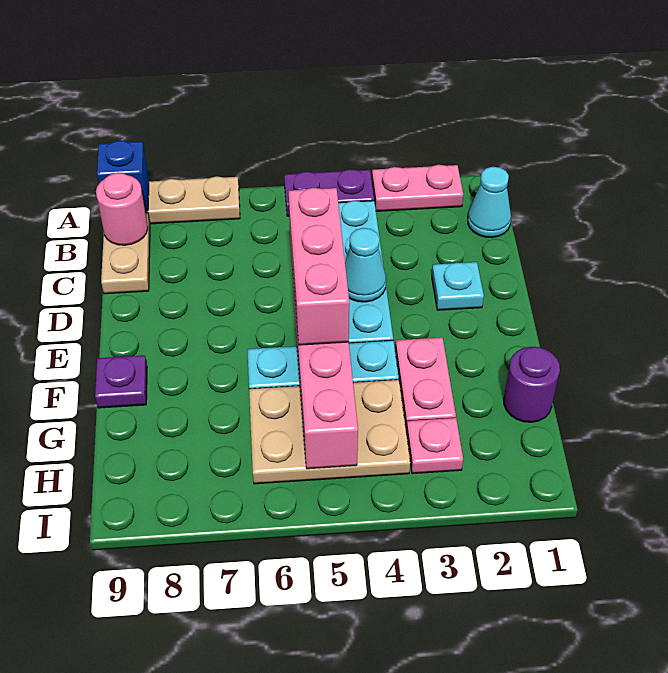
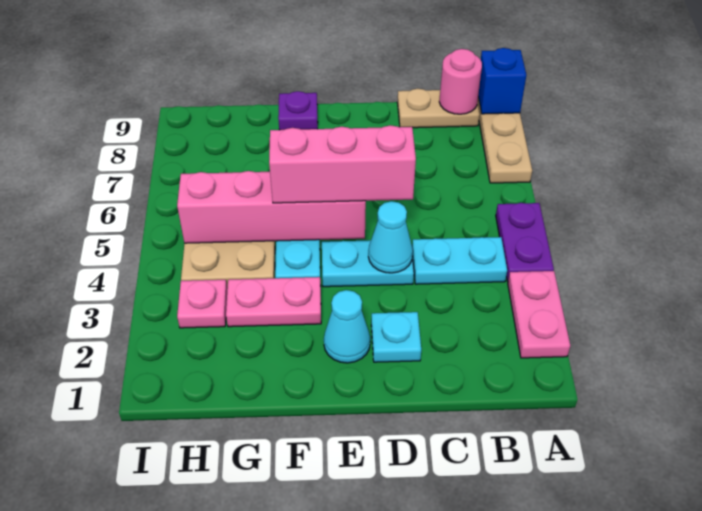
cyan cone B1 level 1 -> cyan cone E2 level 1
purple round brick G1 level 1 -> none

